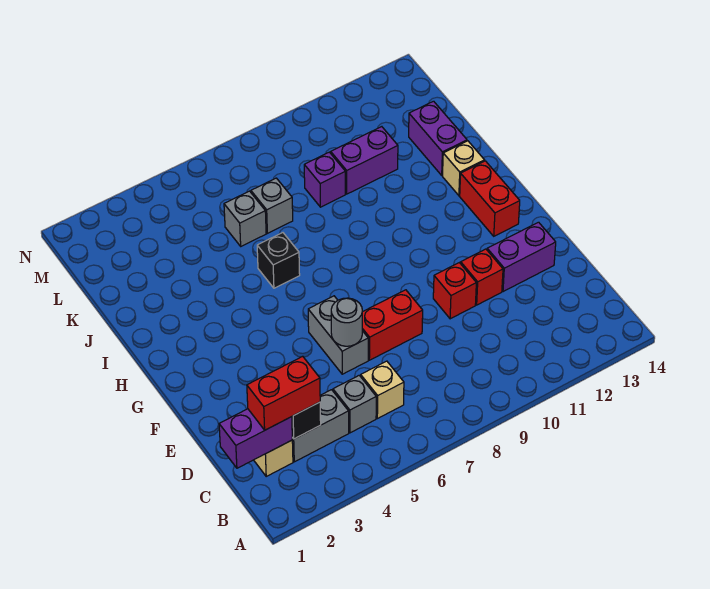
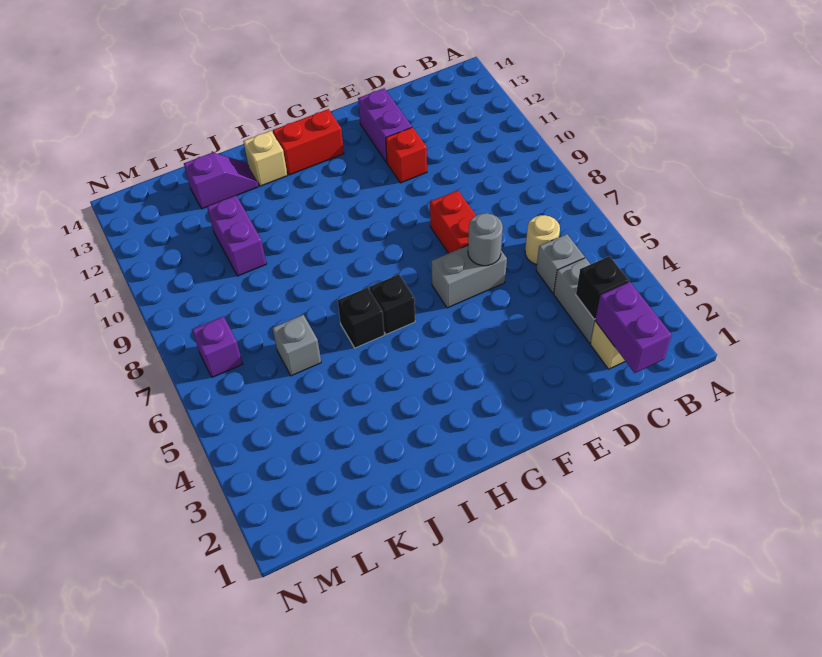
red brick C2:C3 level 3 -> none
tan brick C6 level 1 -> tan round brick C6 level 1
red brick E10 level 1 -> none
none -> black brick H6 level 1
purple brick J13:K13 level 1 -> purple slope J13:K13 level 1 top K
grey brick K7 level 1 -> none
purple brick K9 level 1 -> purple brick M7 level 1

